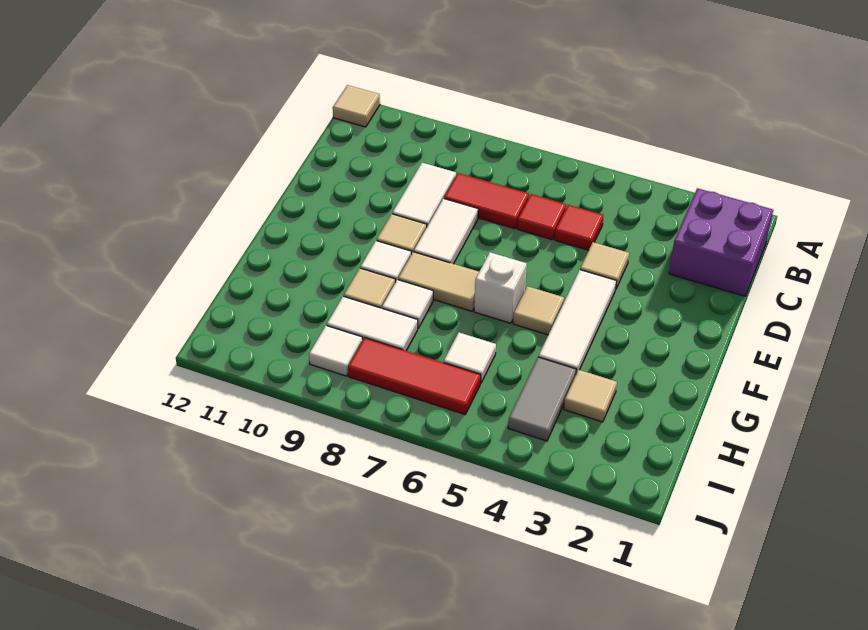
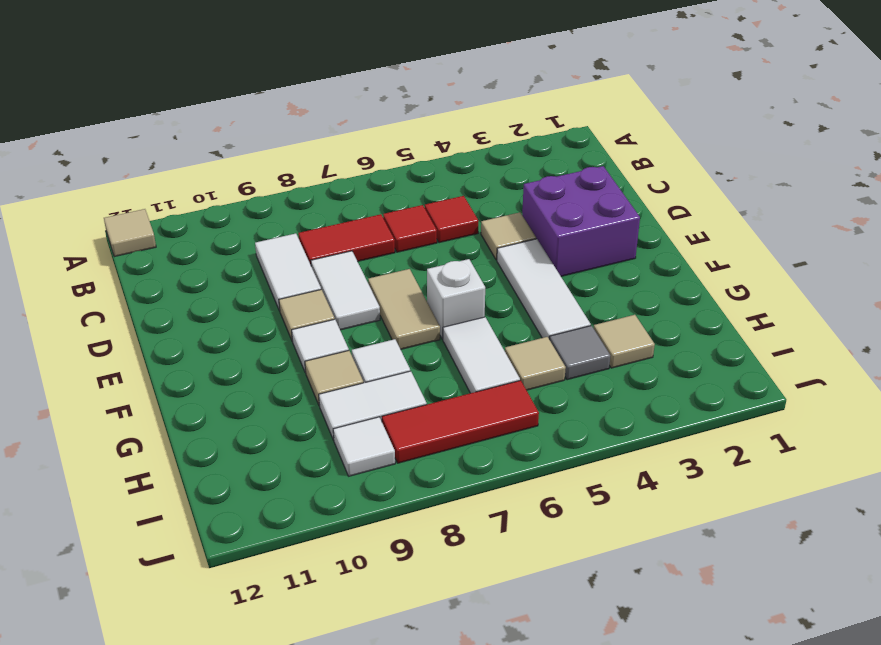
purple brick B1:C2 level 1 -> purple brick D2:E3 level 1
tan tile F5 level 1 -> tan tile H5 level 1
tan tile F7:F8 level 1 -> tan tile E7:F7 level 1
grey tile H4:I4 level 1 -> grey tile H4 level 1
white tile H6 level 1 -> white tile G6:H6 level 1

